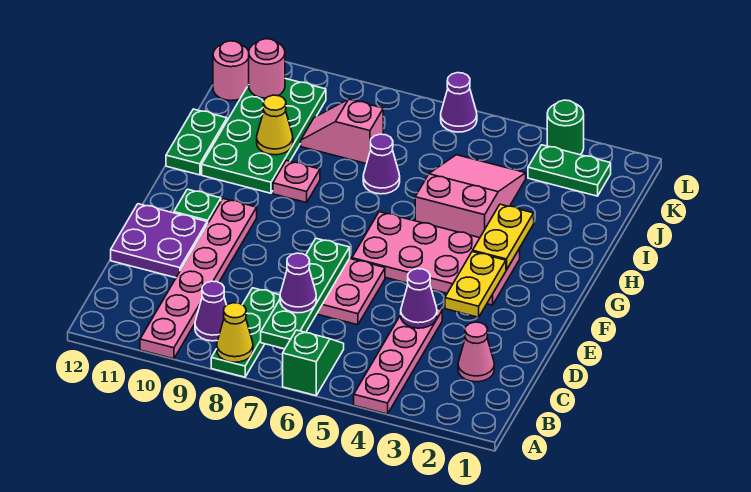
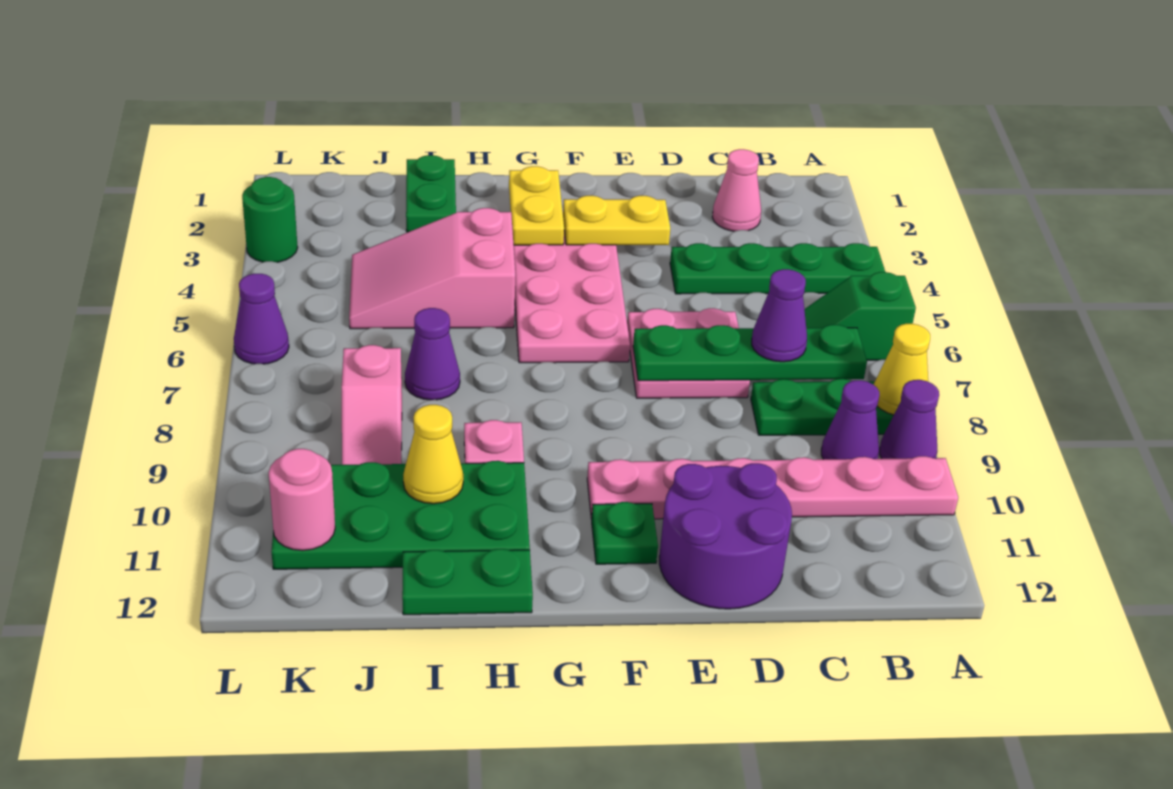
pink plate A4:D4 level 1 -> green plate A4:D4 level 1
purple cone D4 level 2 -> purple cone A9 level 1
purple plate D11:E12 level 1 -> purple round brick D11:E12 level 1
yellow plate G3:H3 level 2 -> yellow plate G2:G3 level 2
green plate K2:K3 level 1 -> green plate I1:I2 level 1
pink round brick K12 level 1 -> none

